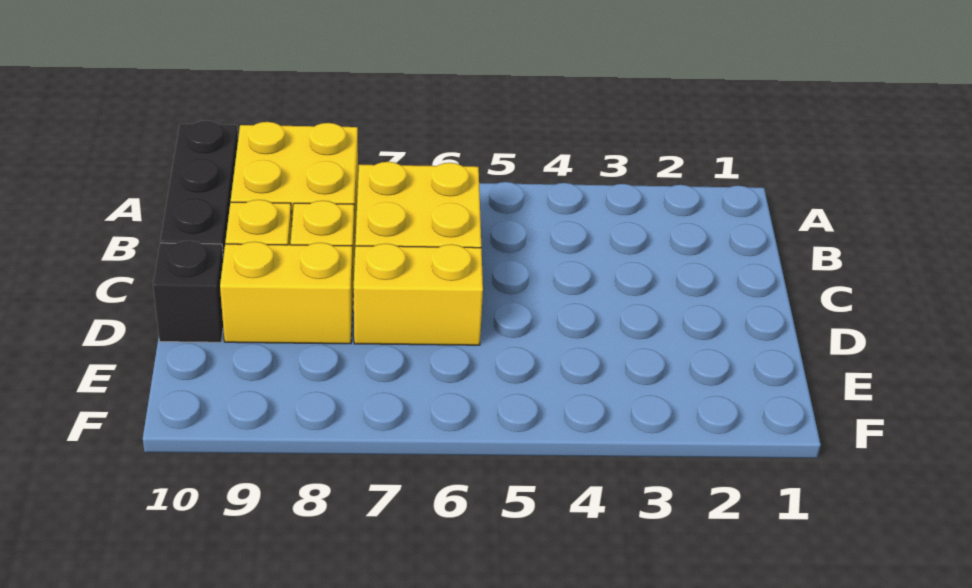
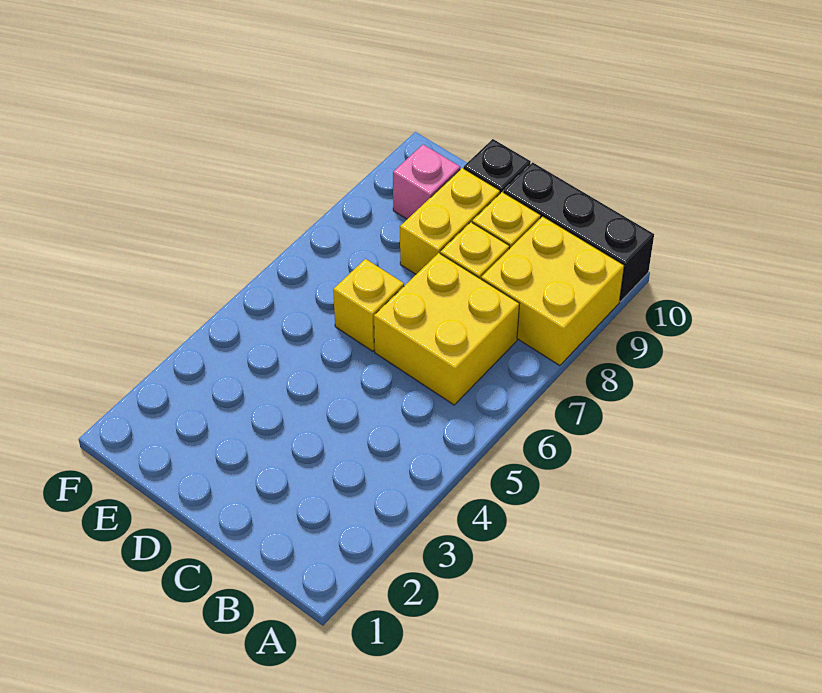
yellow brick D6:D7 level 1 -> yellow brick D6 level 1
none -> pink brick E9 level 1

